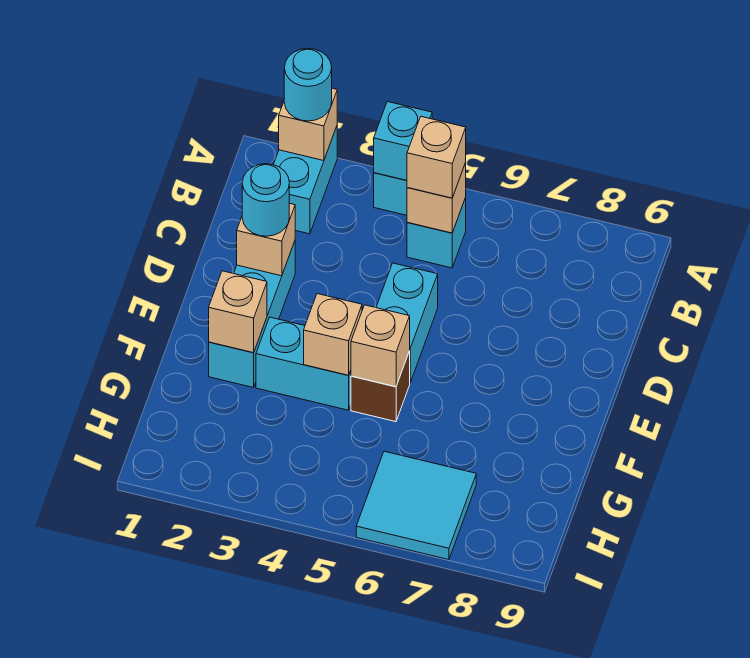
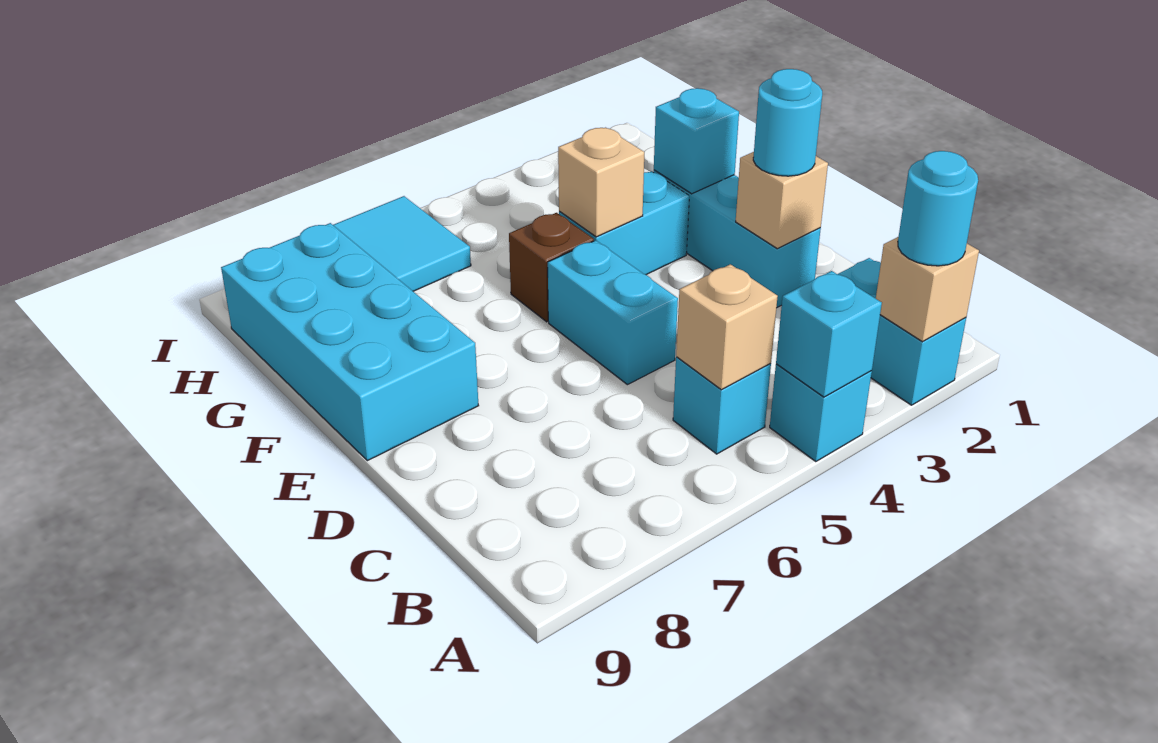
tan brick B5 level 3 -> none
none -> cyan brick E8:H9 level 1
tan brick F2 level 2 -> cyan brick F2 level 2
tan brick F5 level 2 -> none

